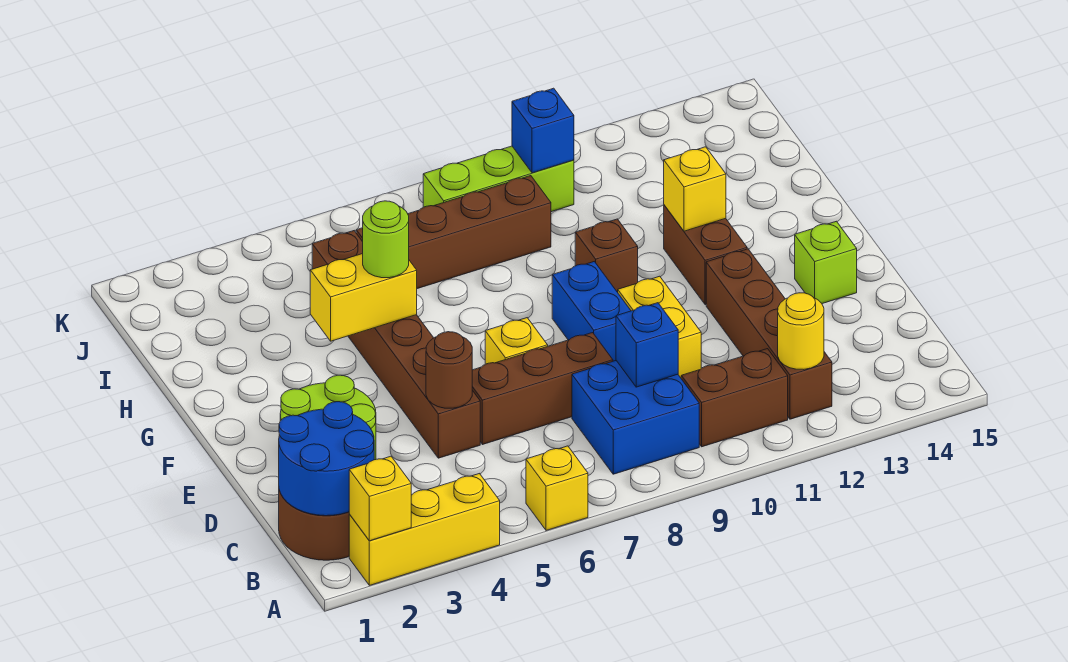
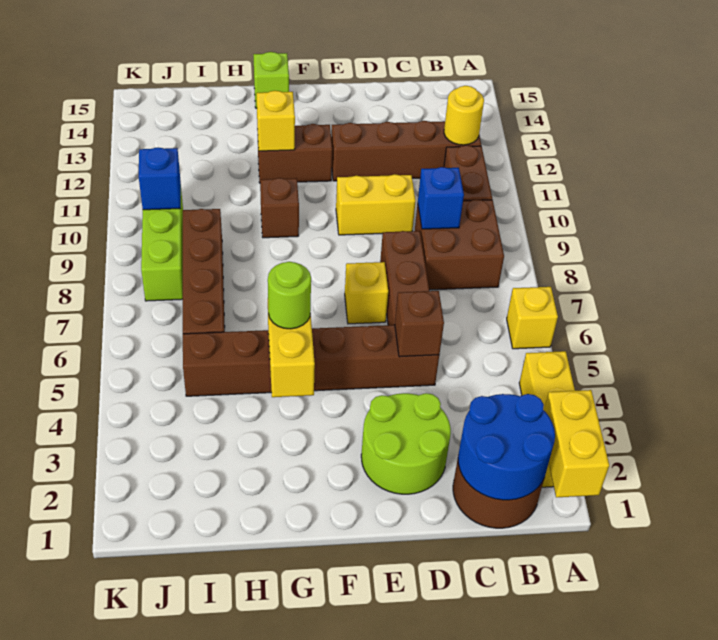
yellow brick A2 level 2 -> yellow brick A1:A2 level 2
blue brick B8:C9 level 1 -> brown brick B8:C9 level 1
brown round brick D5 level 2 -> brown brick D5 level 2
blue brick E9:F9 level 1 -> none
lime brick E14 level 1 -> lime brick G15 level 1

